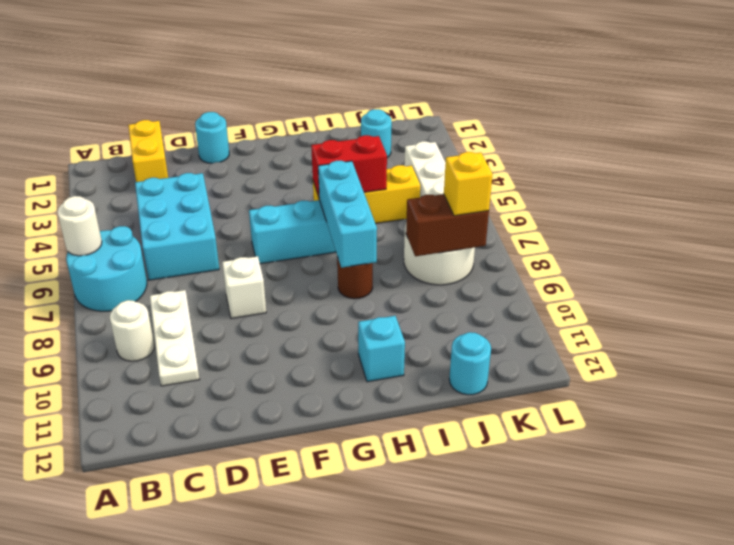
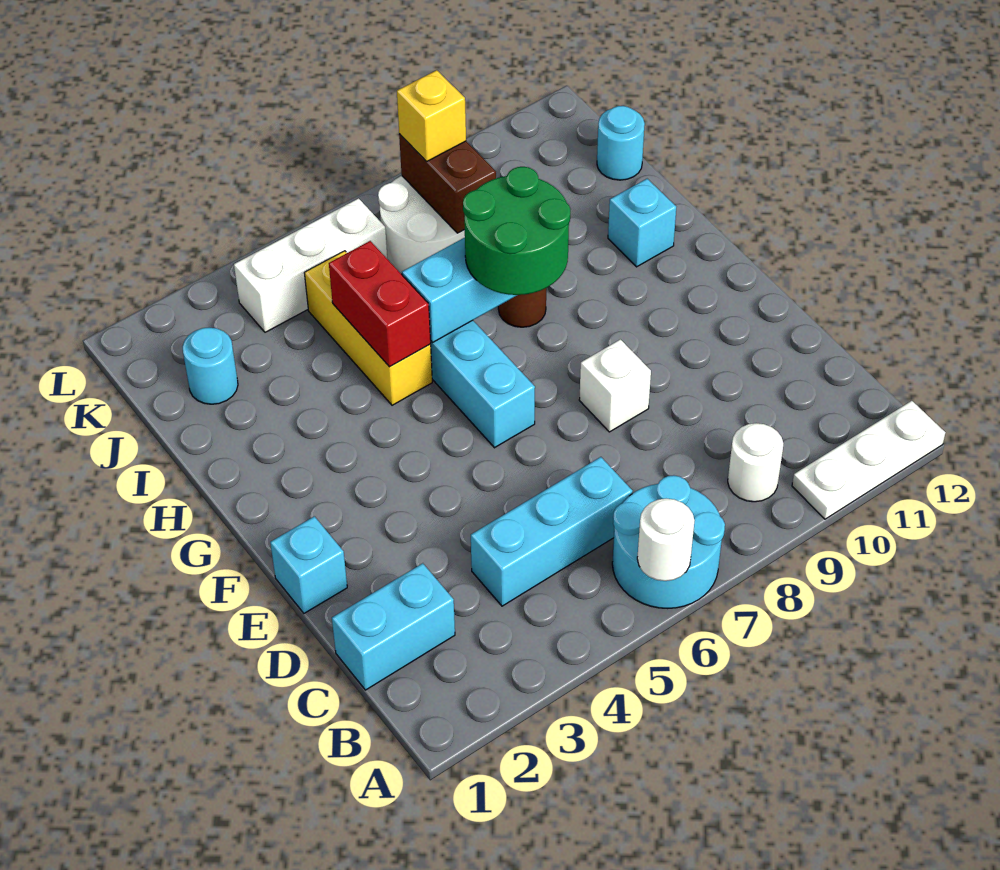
yellow brick C1:C2 level 1 -> cyan brick C1:C2 level 1
cyan brick C4:D6 level 1 -> cyan brick C4:C6 level 1
white plate C8:C10 level 1 -> white plate A10:A12 level 1
cyan round brick E1 level 1 -> cyan brick E1 level 1
none -> green round brick G7:H8 level 3

